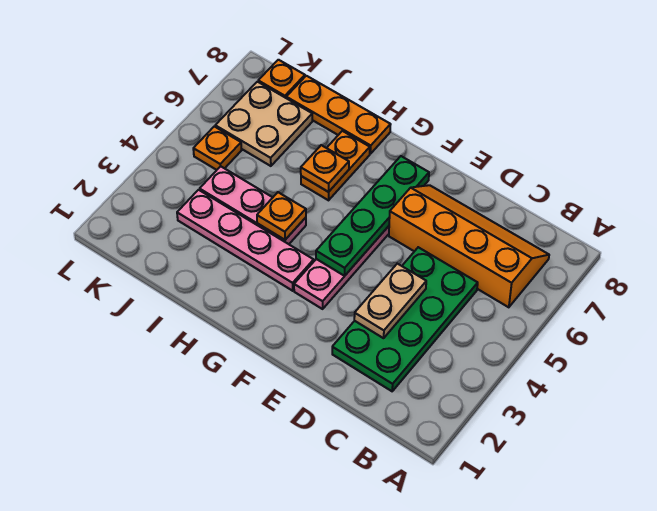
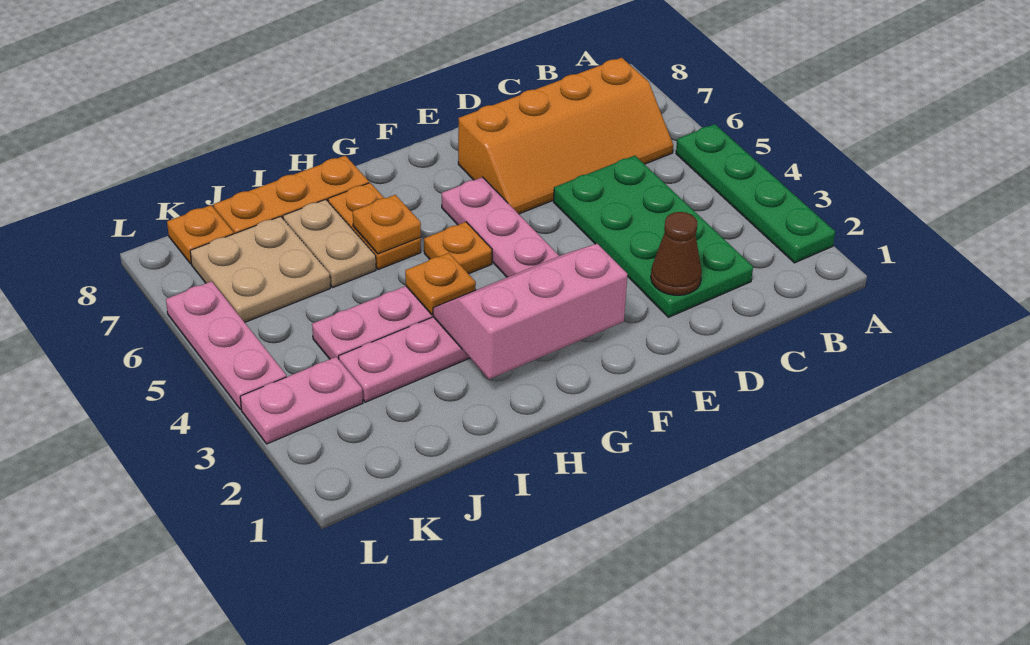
orange slope B6:E7 level 1 top 6 -> orange slope B6:E7 level 1 top 7
none -> brown cone D2 level 2
tan plate D3:D4 level 2 -> tan plate I6:I7 level 1
none -> pink slope F2:H3 level 2 top 2
green plate F4:F7 level 2 -> green plate A2:A5 level 1
none -> pink plate K3:L3 level 1
orange plate K5 level 1 -> orange plate G5 level 1
none -> pink plate L4:L6 level 1

